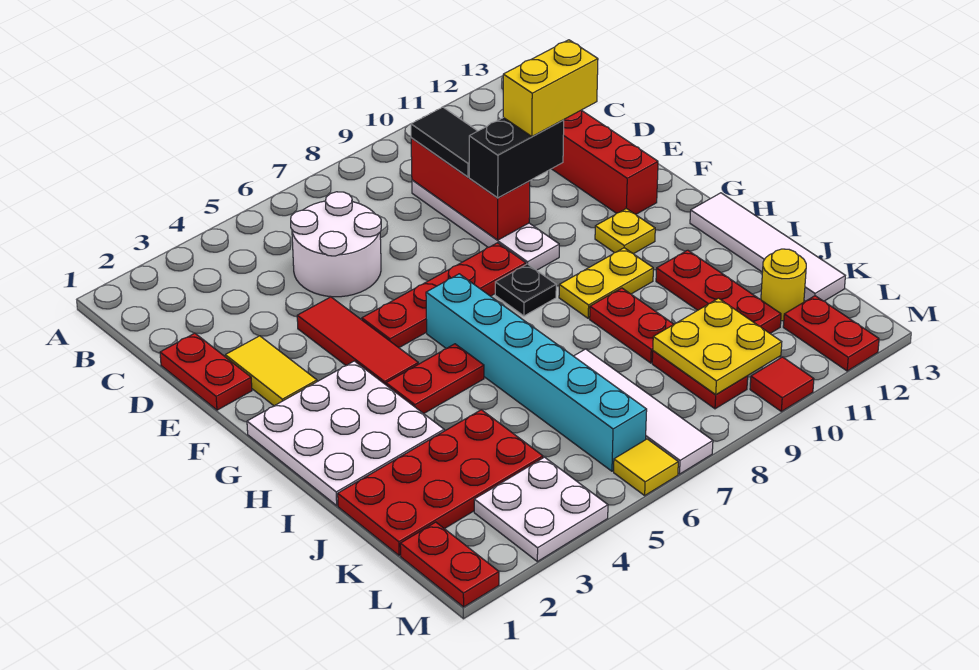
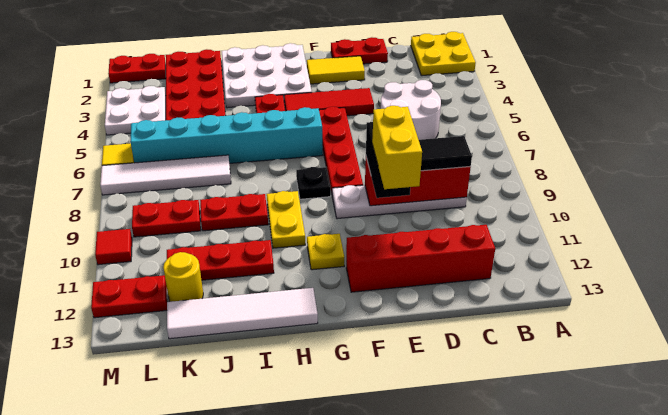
yellow plate K9:L10 level 2 -> yellow plate A1:B2 level 1

